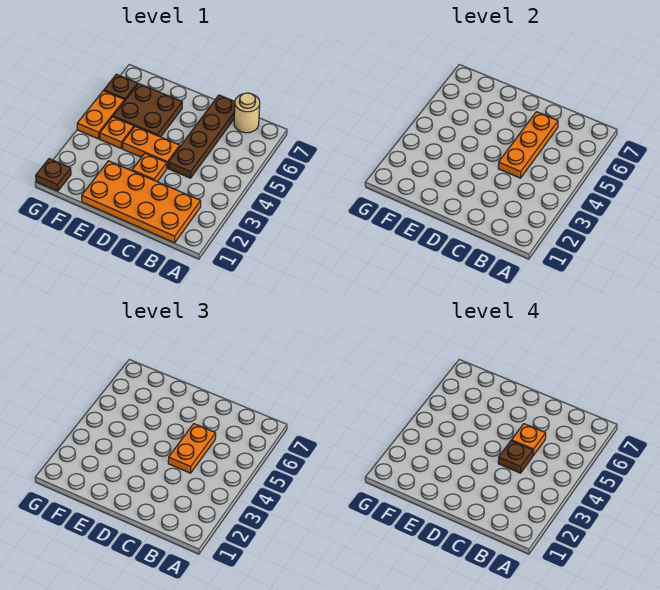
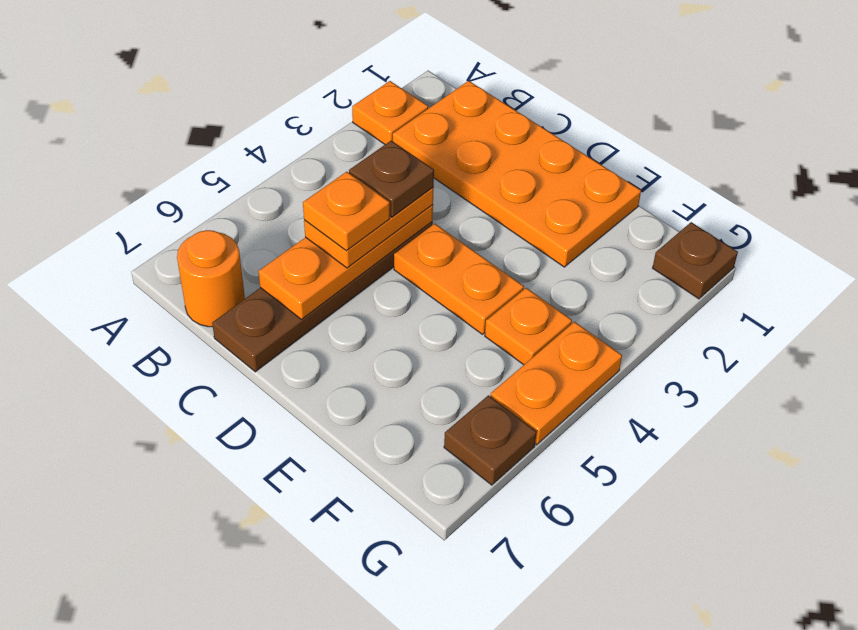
tan round brick B7 level 1 -> orange round brick B7 level 1
orange plate D3 level 1 -> orange plate A2 level 1
brown plate E5:F6 level 1 -> none

